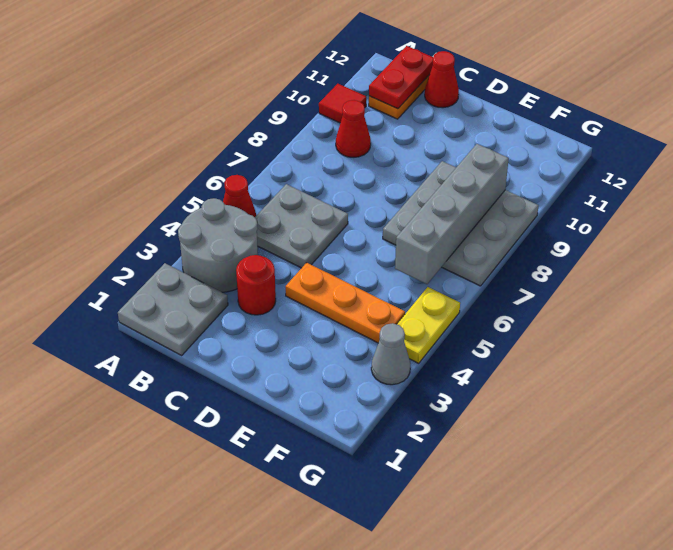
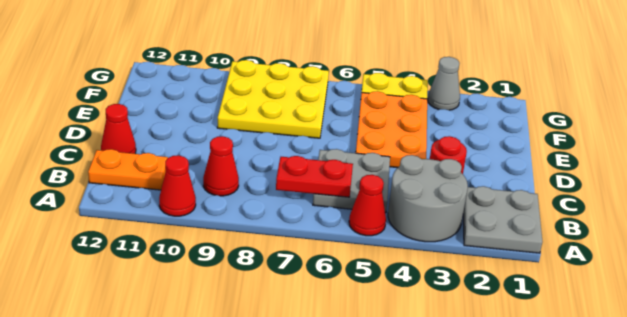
red tile A10 level 1 -> red cone A10 level 1
red plate B11:B12 level 2 -> red plate B6:B7 level 2
orange plate D4:F4 level 1 -> orange plate D4:F5 level 1
grey plate E7:G9 level 1 -> yellow plate E7:G9 level 1
grey brick F6:F9 level 2 -> none

